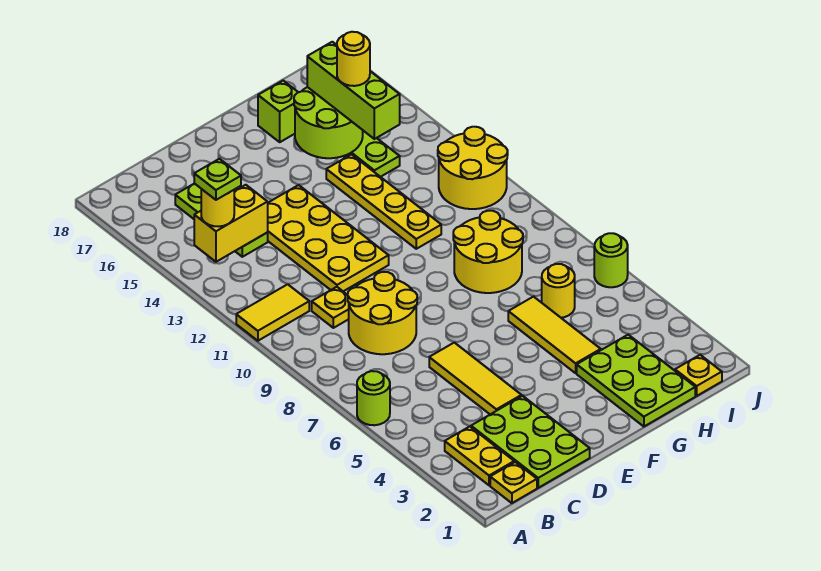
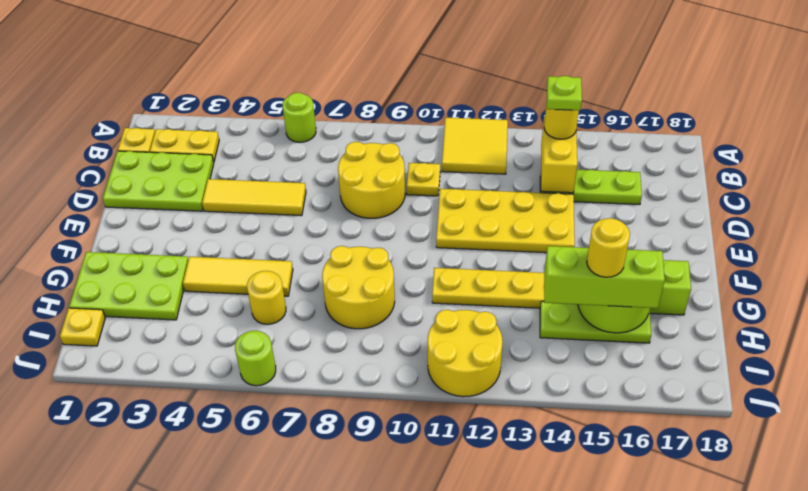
yellow tile A11:B11 level 1 -> yellow tile A11:B12 level 1

